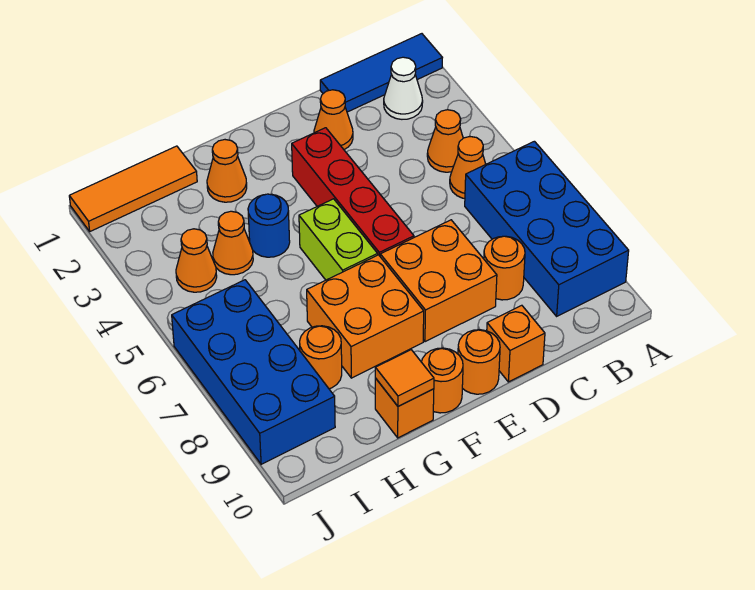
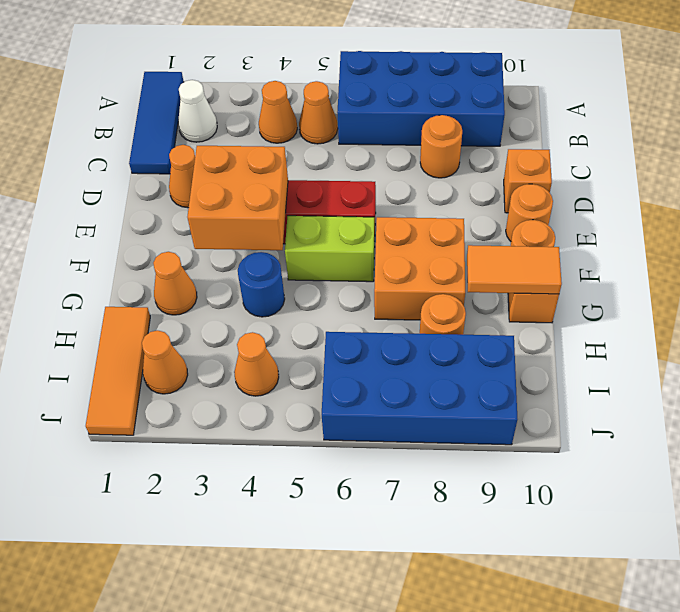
orange brick D7:E8 level 1 -> orange brick E3:F4 level 2
orange tile G10 level 2 -> orange tile G9:G10 level 2
orange cone H4 level 1 -> orange cone I2 level 1

